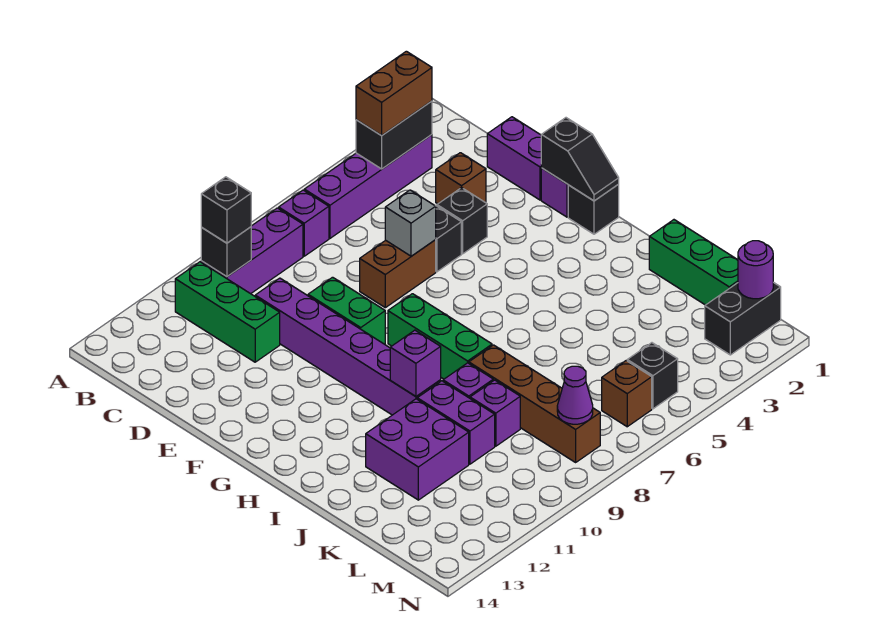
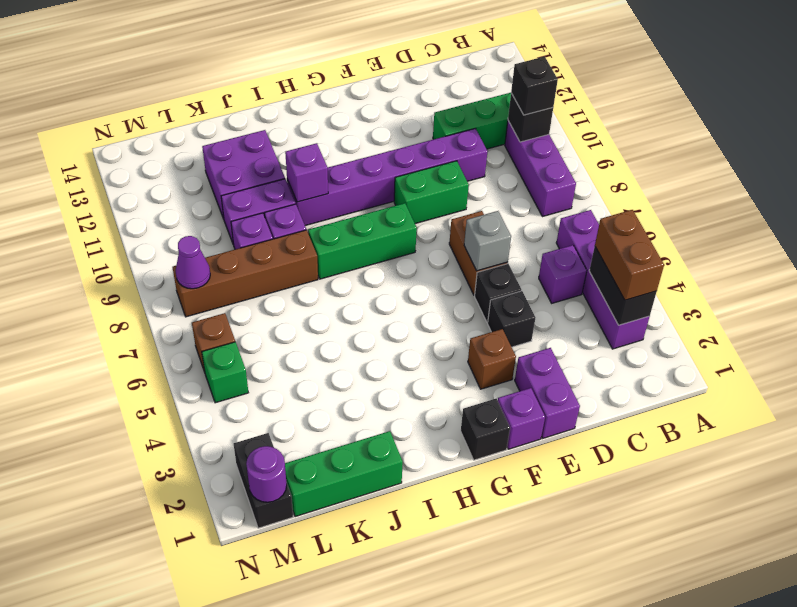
purple brick B7 level 1 -> purple brick C5 level 1
purple brick D1:E1 level 1 -> purple brick E1:E2 level 1
brown brick D3 level 1 -> brown brick F3 level 1
black slope F1:G1 level 2 top F -> none
black brick M5 level 1 -> green brick M5 level 1

